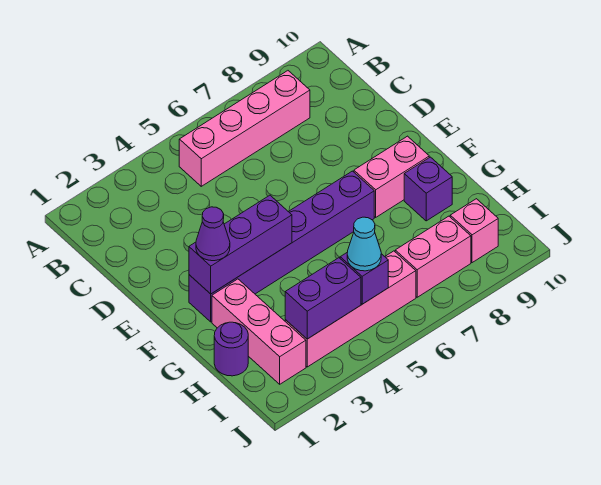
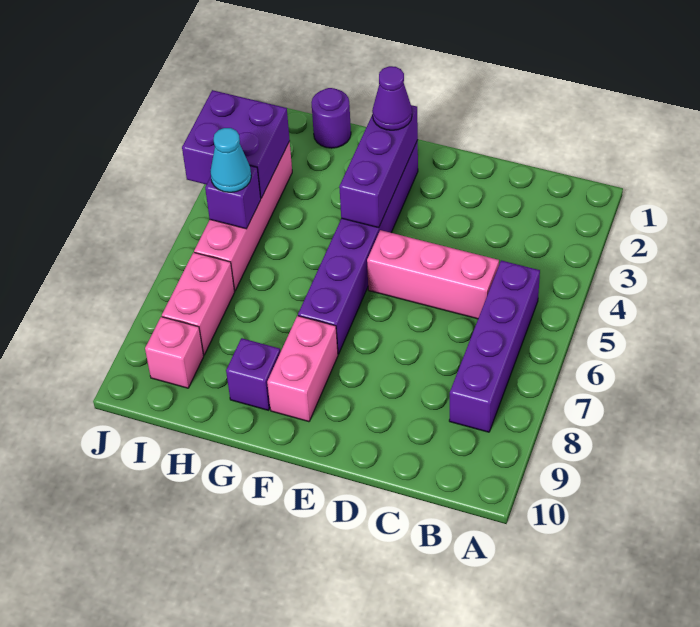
pink brick B5:B8 level 1 -> purple brick B5:B8 level 1
pink brick G2:I2 level 1 -> pink brick C5:E5 level 1
purple brick I3:I4 level 2 -> purple brick I3:J4 level 2

